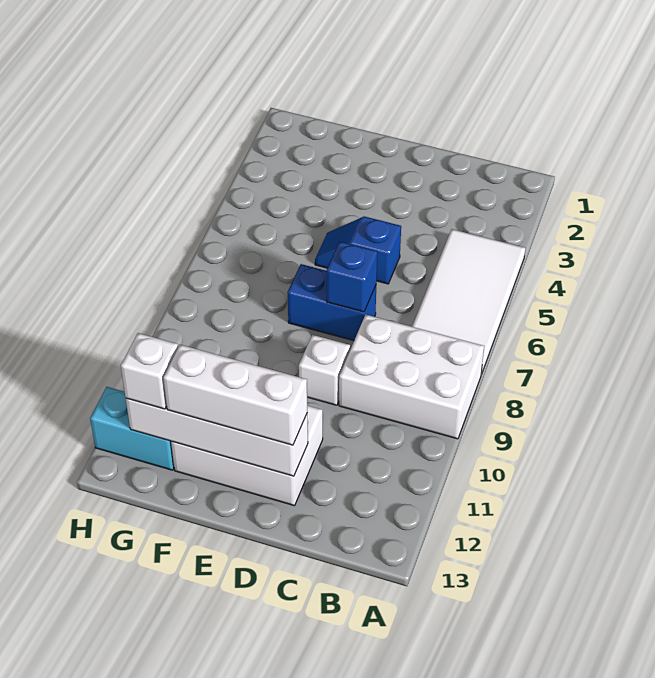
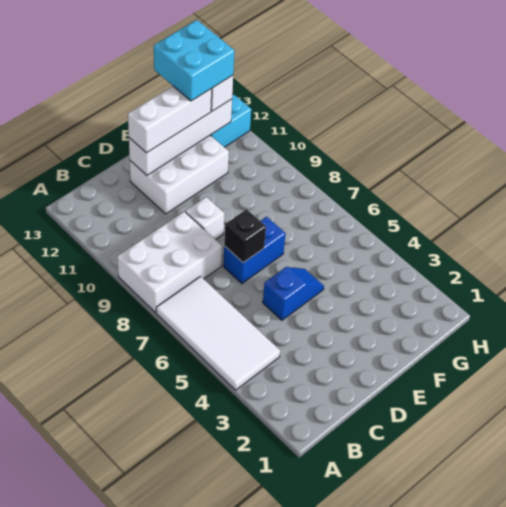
blue brick D7 level 2 -> black brick D7 level 2
none -> cyan brick F12:G13 level 4

